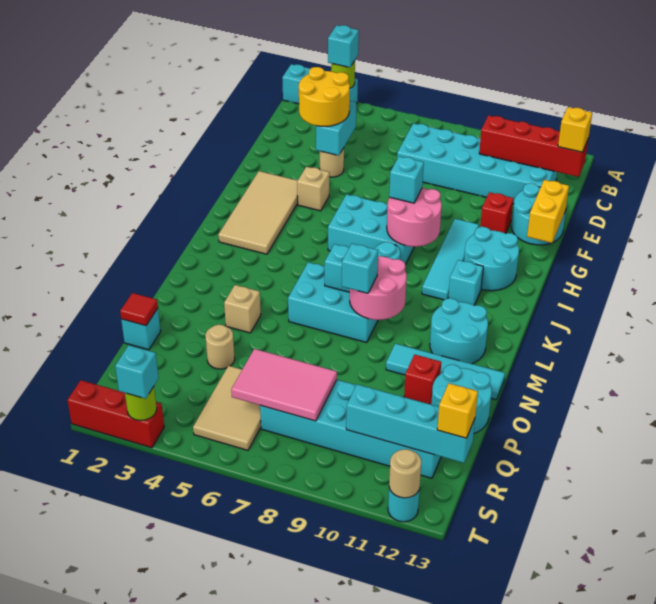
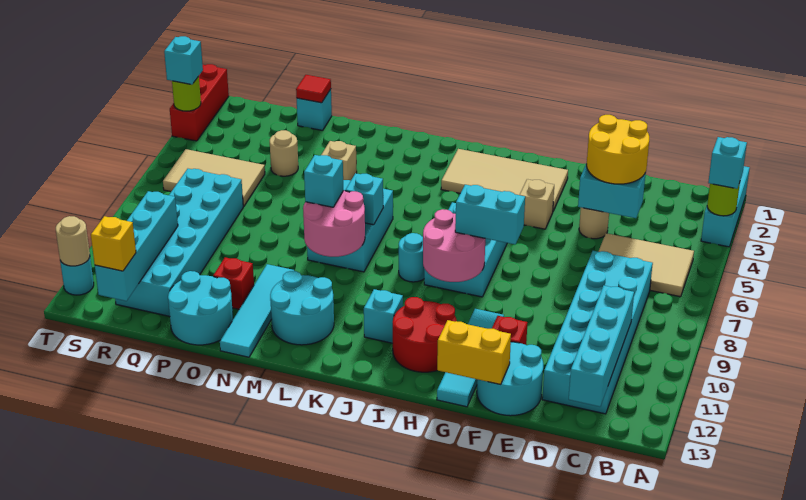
none -> tan tile B5:D6 level 1
red brick C10:C13 level 2 -> cyan brick C10:C13 level 2
yellow brick C13 level 3 -> none
cyan tile G10:J10 level 1 -> cyan tile G10:G13 level 1
cyan brick H8 level 3 -> cyan brick G8:H8 level 3
cyan round brick H11:I12 level 1 -> red round brick H11:I12 level 1
pink tile Q6:R8 level 2 -> none

